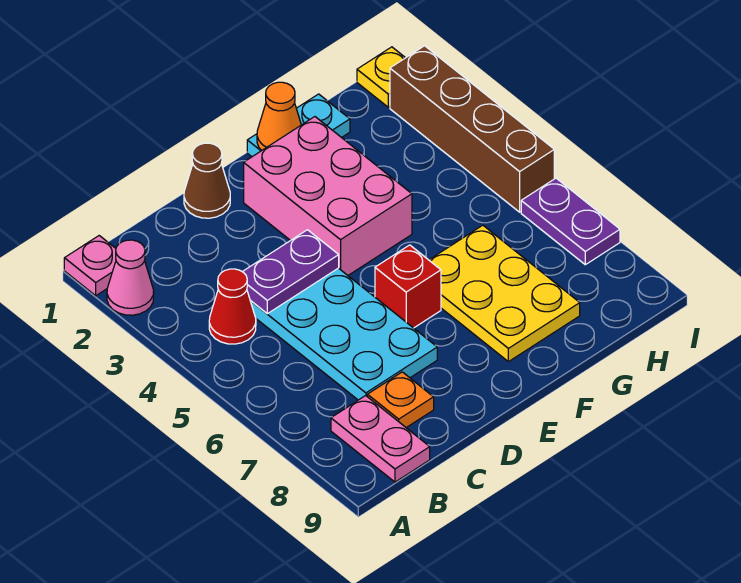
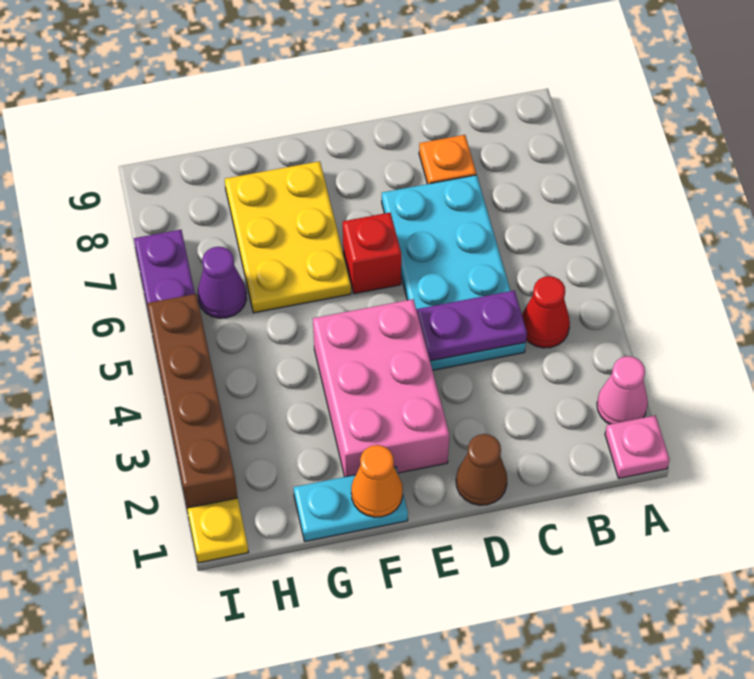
pink plate B8:B9 level 1 -> none
none -> purple cone H6 level 1

